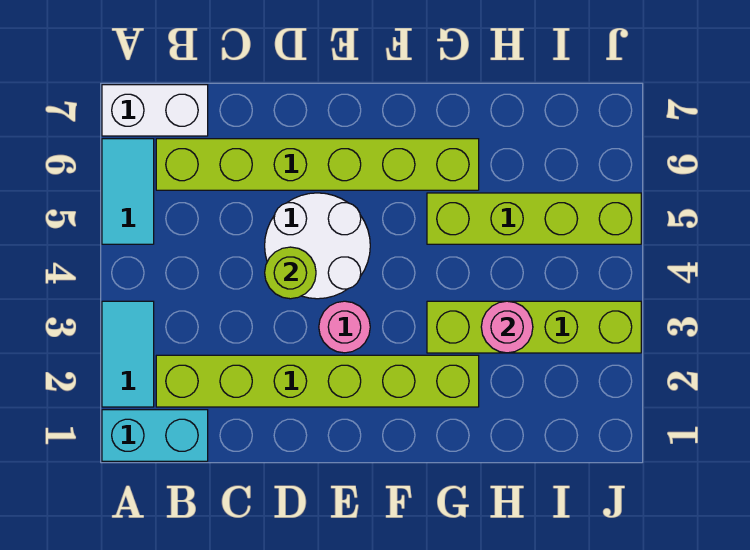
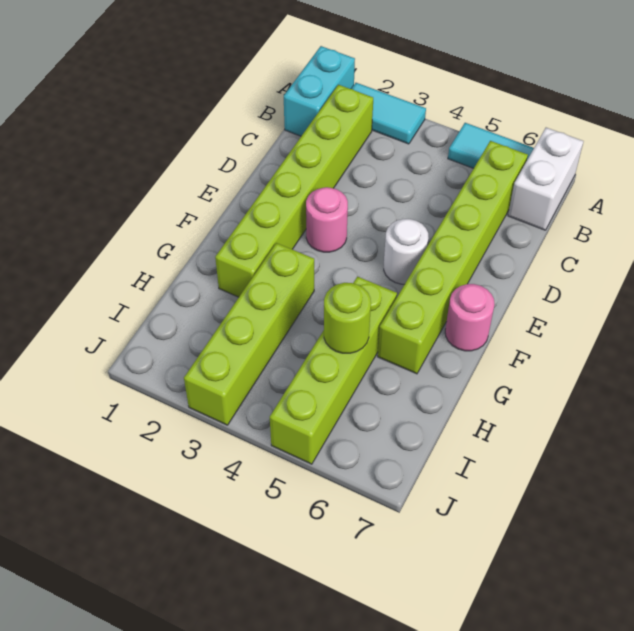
white round brick D4:E5 level 1 -> white round brick E5 level 1
lime round brick D4 level 2 -> lime round brick H5 level 2
pink round brick H3 level 2 -> pink round brick F7 level 1

